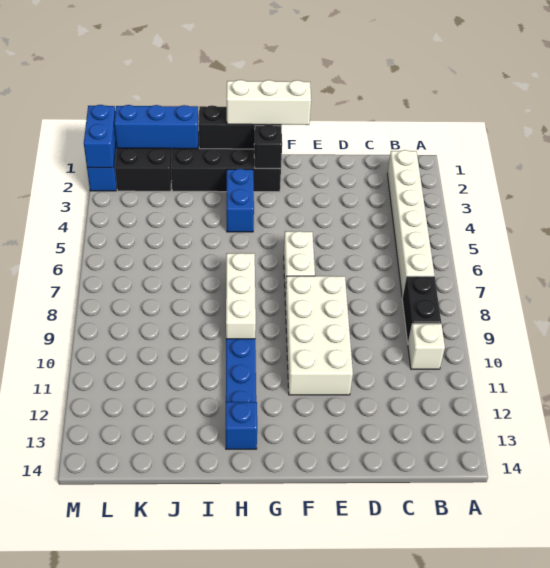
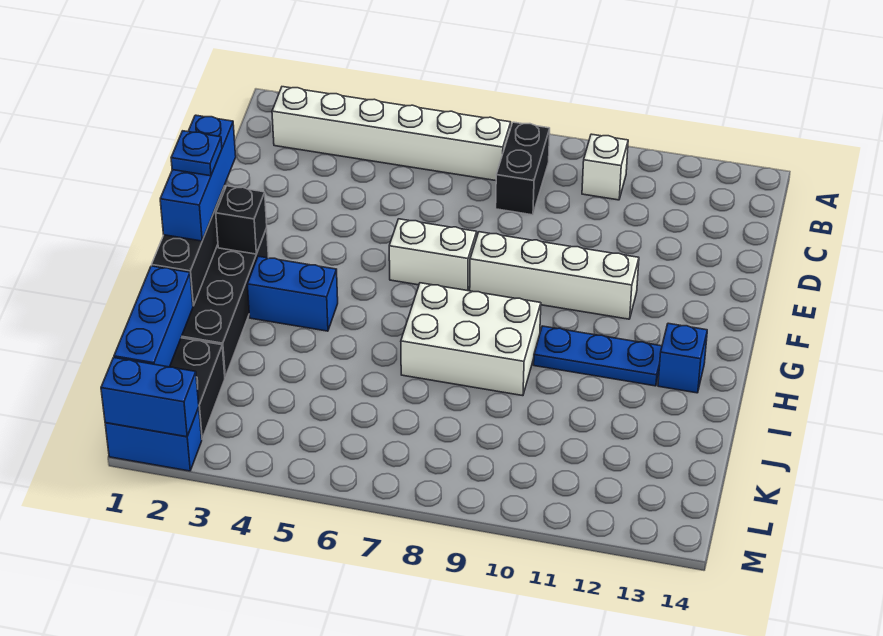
black brick B8:B9 level 1 -> black brick B8:C8 level 1
white brick E8:F11 level 1 -> white brick F8:F11 level 1
white brick F1:H1 level 3 -> blue brick F1:H1 level 3
none -> blue plate G1 level 4
white brick H7:H9 level 1 -> white brick H7:I9 level 1

